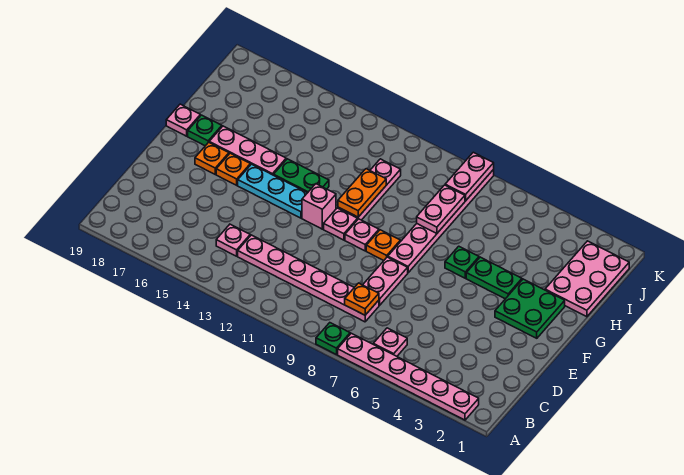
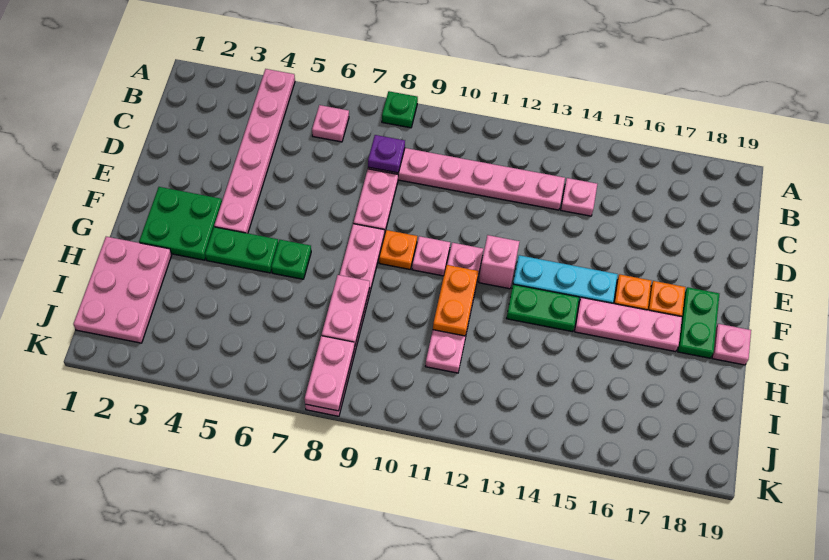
pink plate A2:A7 level 1 -> pink plate A4:F4 level 1
orange plate C8 level 2 -> purple plate C8 level 2
green plate G18 level 1 -> green plate F18:G18 level 1

